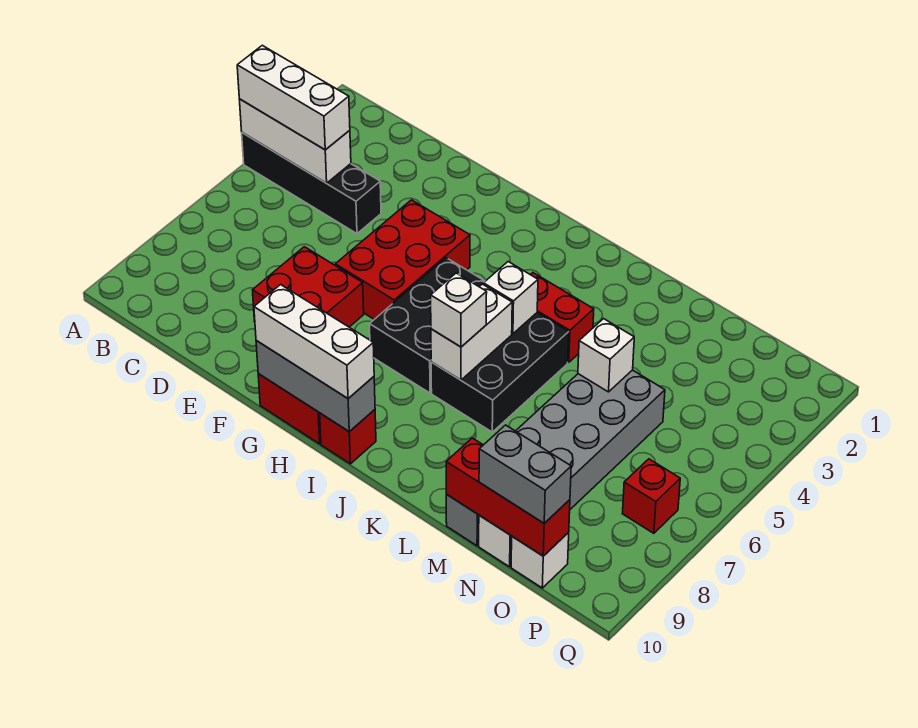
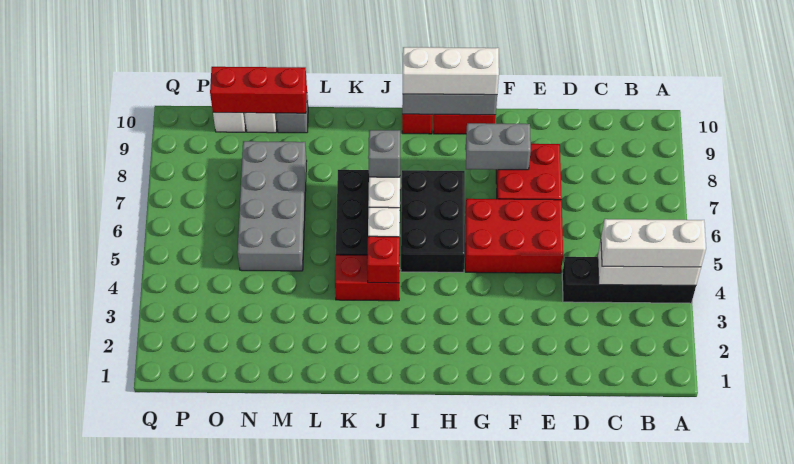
red brick F4:G6 level 1 -> red brick E5:G6 level 1
white brick J7 level 3 -> grey brick J7 level 3
white brick M5 level 2 -> none
grey brick N10:O10 level 3 -> grey brick F8:G8 level 2
red brick P7 level 1 -> red brick J4 level 2

